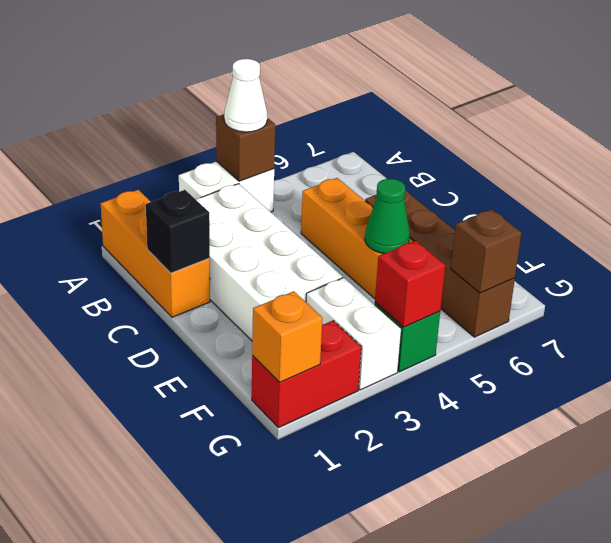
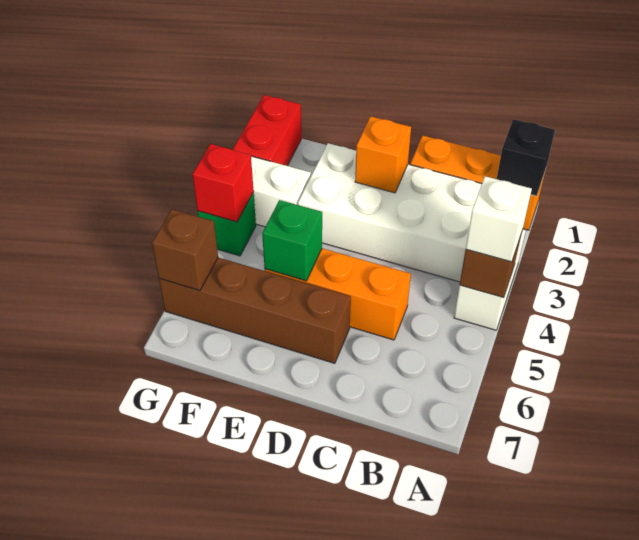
white cone A4 level 3 -> white brick A4 level 3
black brick C1 level 2 -> black brick A1 level 2
green cone E5 level 2 -> green brick E5 level 2
orange brick G1 level 2 -> orange brick D2 level 2

